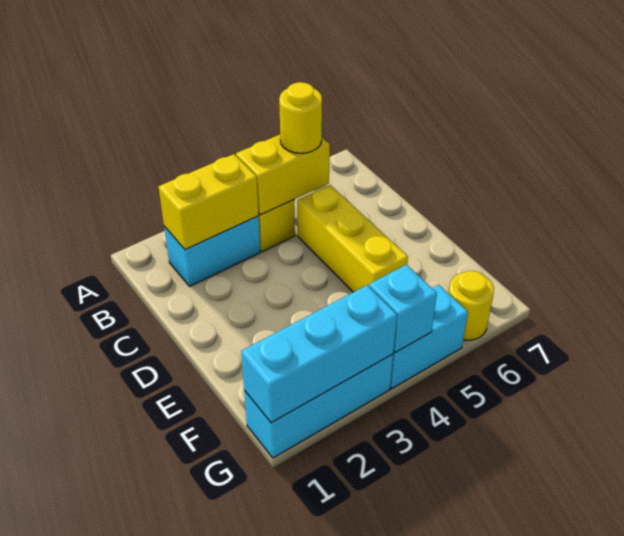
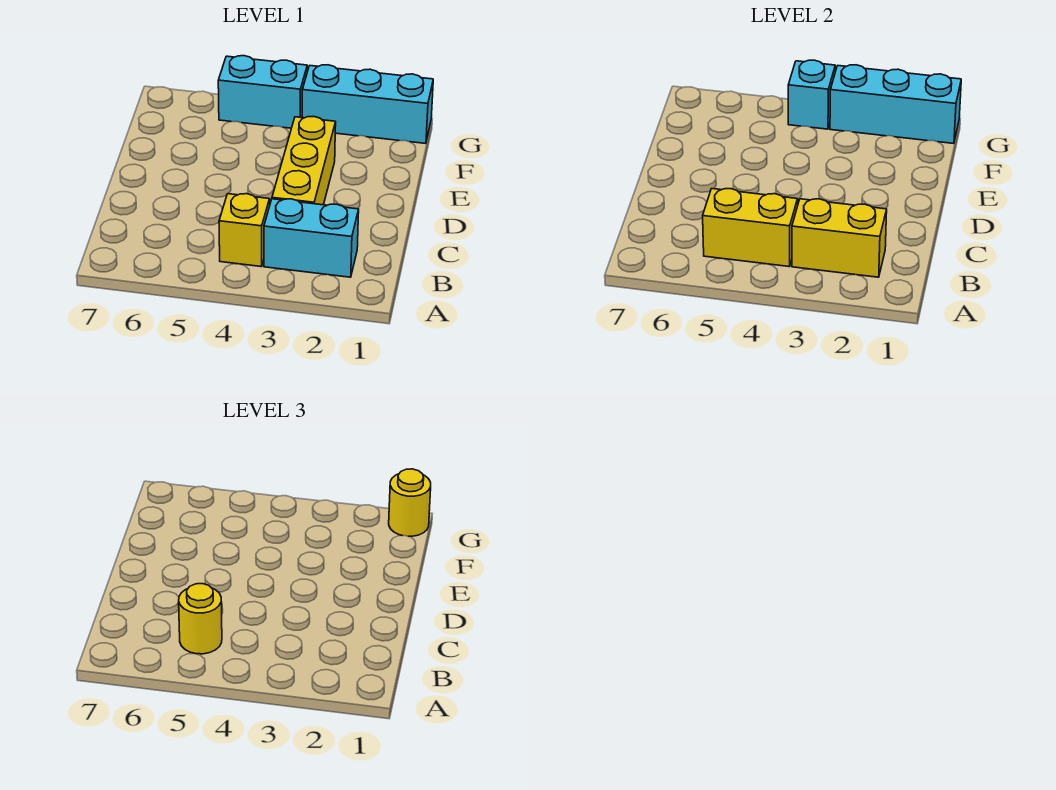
yellow brick C5:E5 level 1 -> yellow brick C3:E3 level 1
yellow round brick G6 level 1 -> yellow round brick G1 level 3

